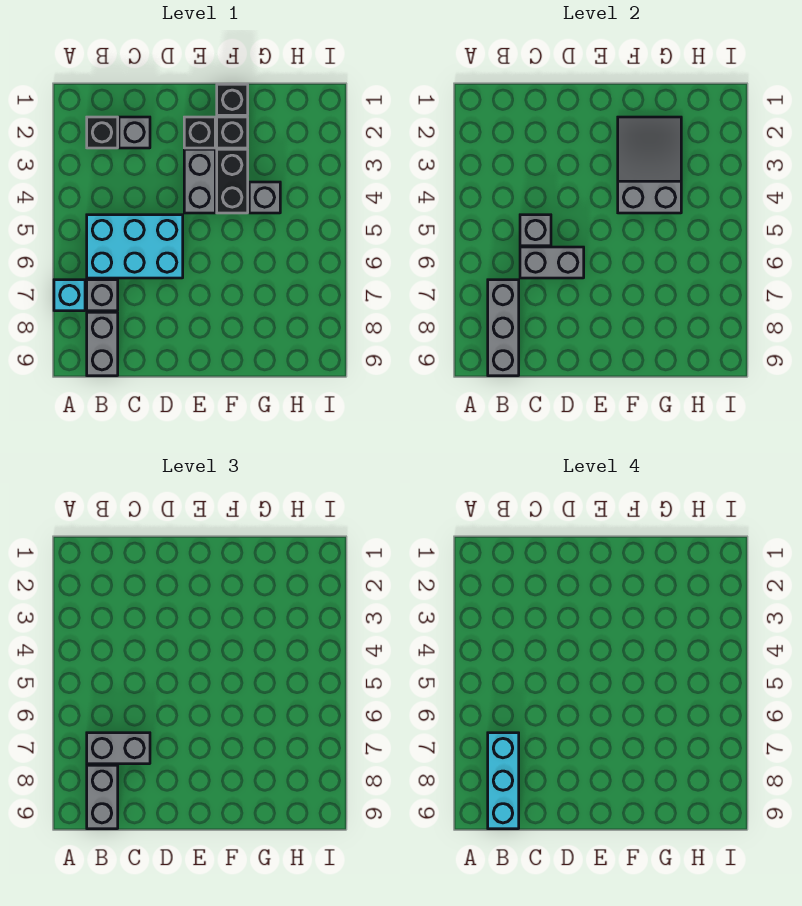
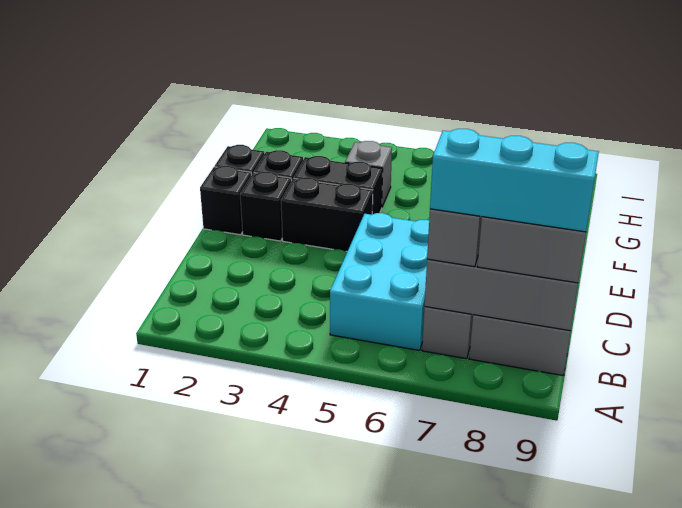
cyan brick A7 level 1 -> none
black brick B2 level 1 -> black brick E1 level 1
grey brick C2 level 1 -> none
grey brick C5 level 2 -> none
grey brick C6:D6 level 2 -> none
grey brick E3:E4 level 1 -> black brick E3:E4 level 1
grey slope F2:G4 level 2 top 4 -> none

